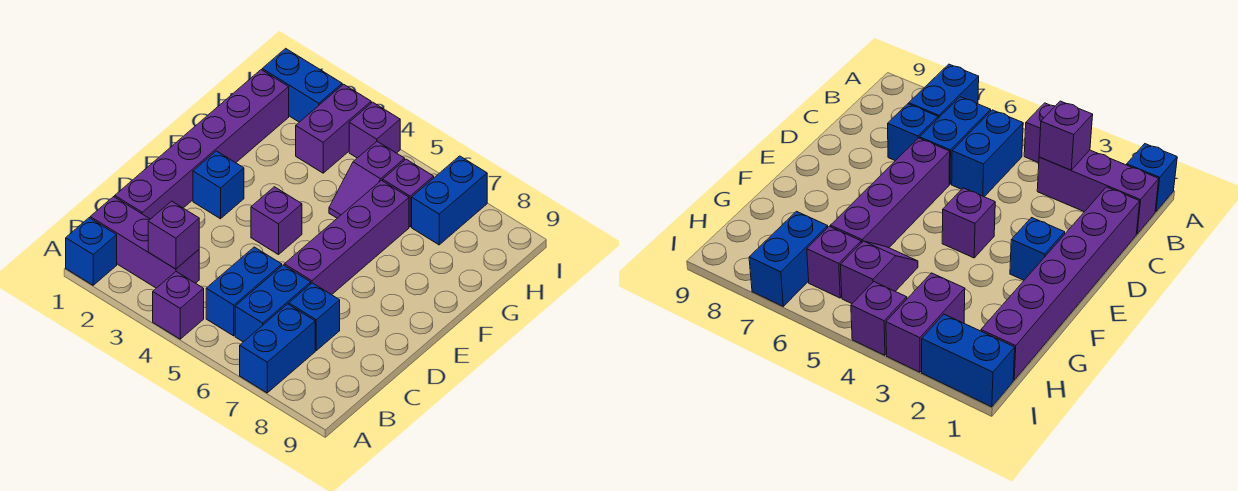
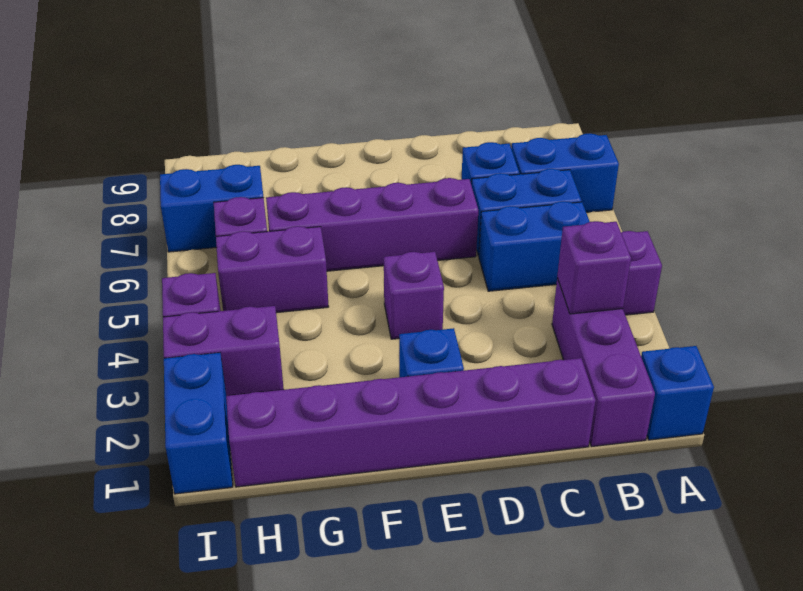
purple slope G5:H5 level 1 top H -> purple brick G5:H5 level 1

